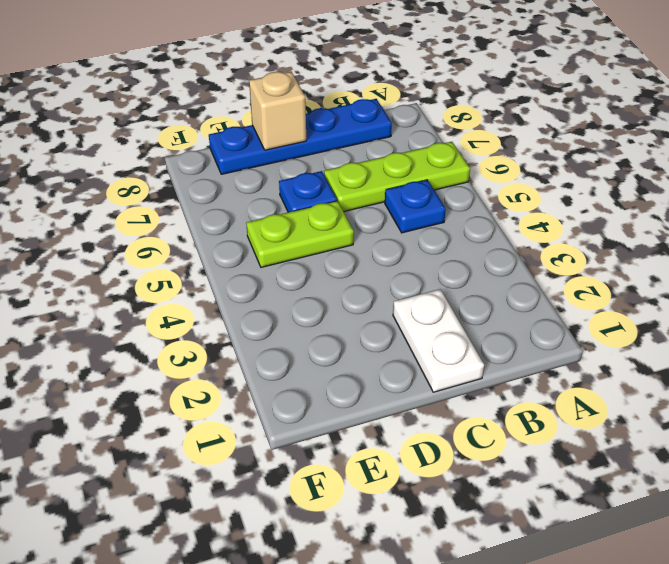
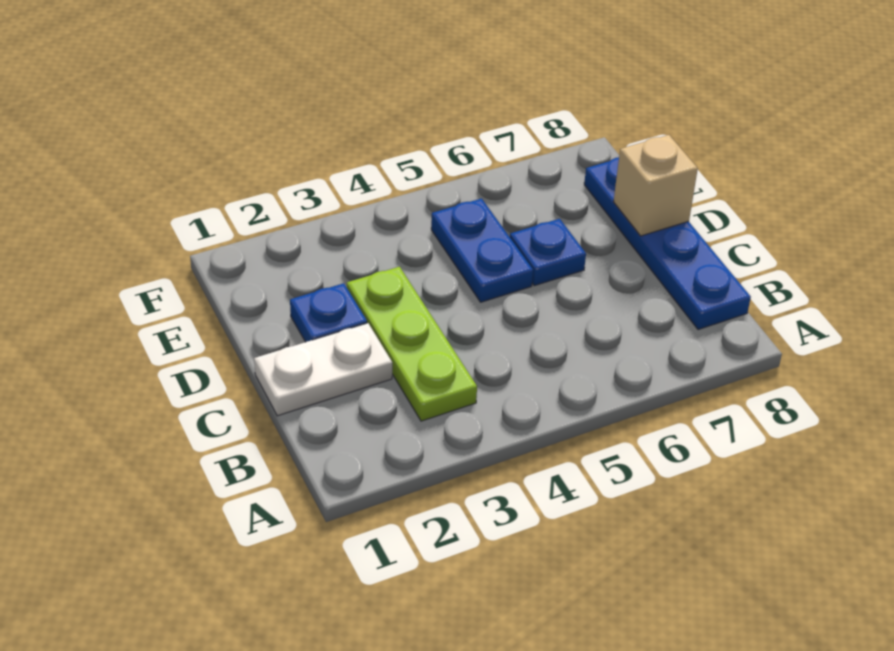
lime plate A6:C6 level 1 -> lime plate B3:D3 level 1
blue plate B5 level 1 -> blue plate D2 level 1
lime plate D5:E5 level 1 -> blue plate D5:E5 level 1

